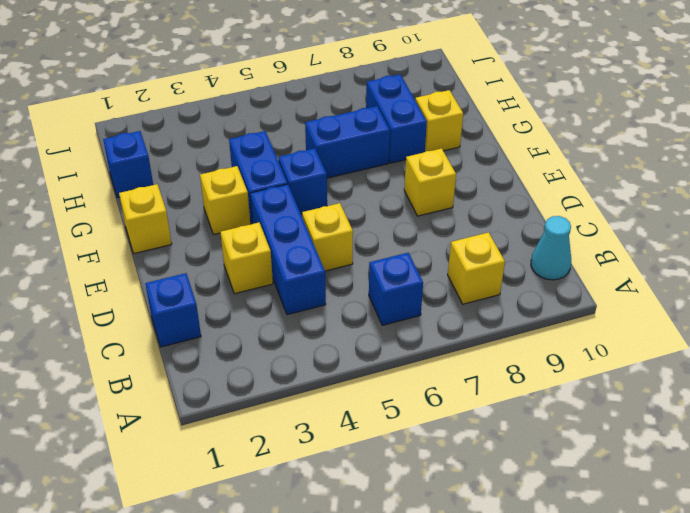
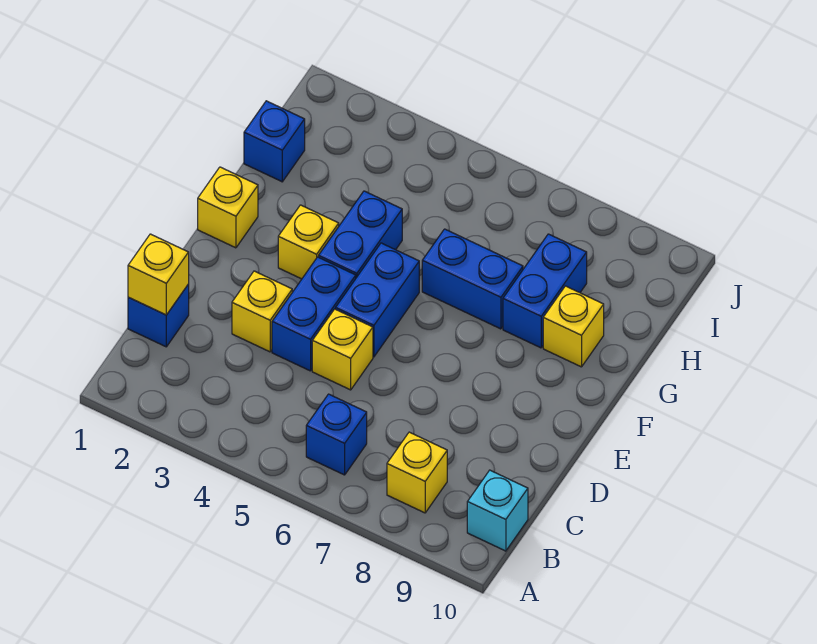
cyan cone B10 level 1 -> cyan brick B10 level 1
blue brick C4:E4 level 1 -> blue brick D4:E4 level 1
yellow brick E8 level 1 -> yellow brick C1 level 2
blue brick F5 level 1 -> blue brick E5:F5 level 1

